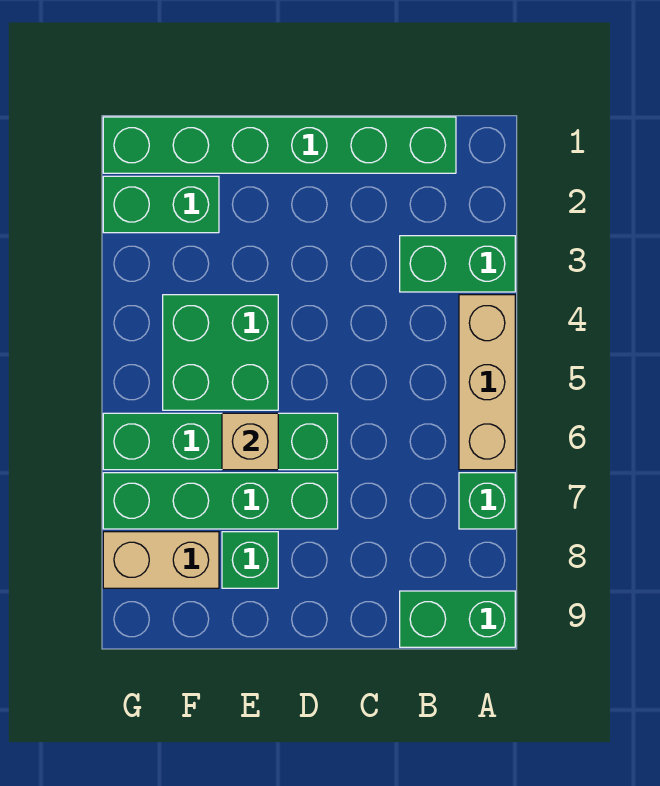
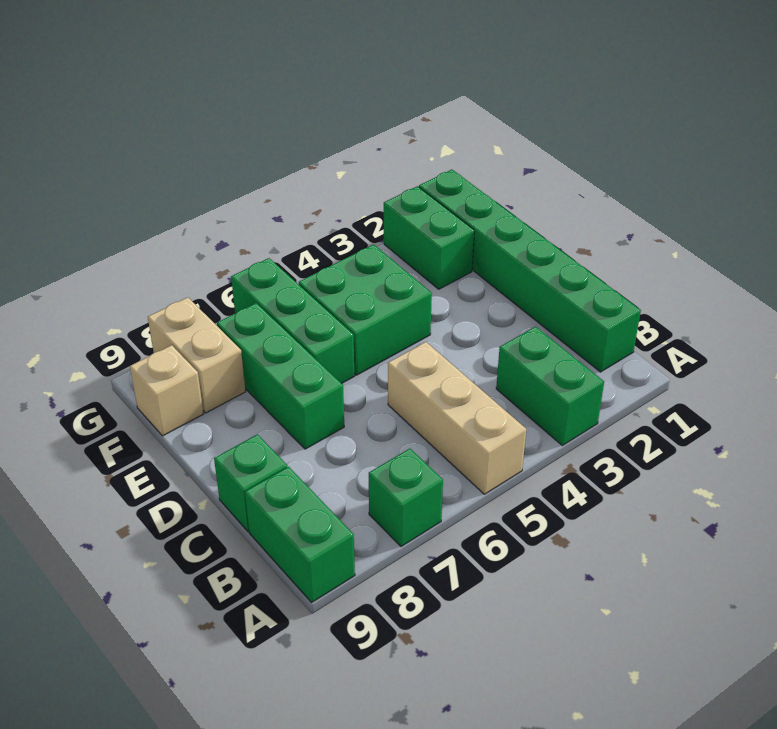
tan brick A4:A6 level 1 -> tan brick A5:C5 level 1
green brick D6:G6 level 1 -> green brick E6:G6 level 1
green brick D7:G7 level 1 -> green brick D7:F7 level 1
tan brick E6 level 2 -> tan brick F9 level 1
green brick E8 level 1 -> green brick C9 level 1

